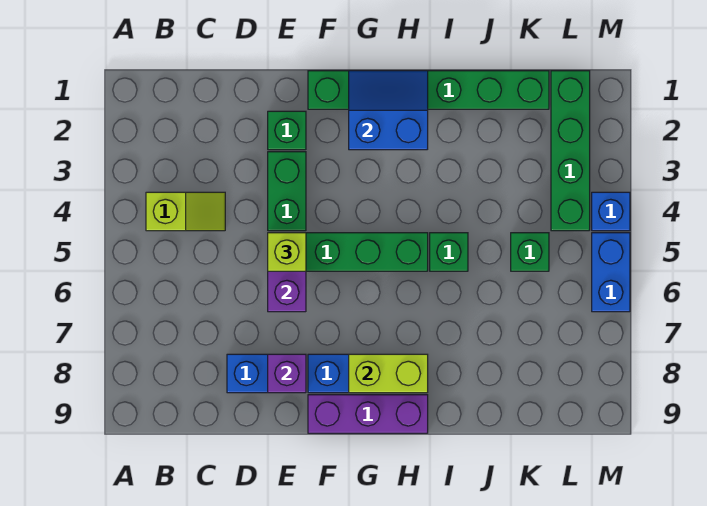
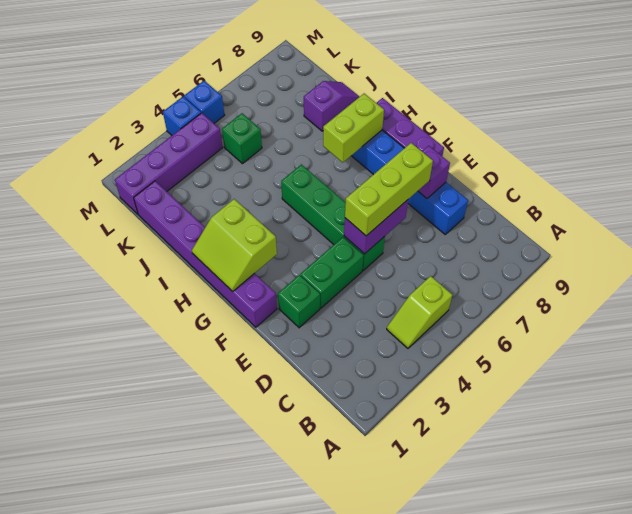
lime slope B4:C4 level 1 top B -> lime slope B4:B5 level 1 top 5
lime brick E5 level 3 -> lime brick E5:E7 level 3
green brick F1:K1 level 1 -> purple brick F1:K1 level 1
blue slope G1:H2 level 2 top 2 -> lime slope G1:H2 level 2 top 2
lime brick G8:H8 level 2 -> lime brick H7:H8 level 2
green brick I5 level 1 -> none
none -> purple slope J8:J9 level 1 top 8
green brick L1:L4 level 1 -> purple brick L1:L4 level 1
blue brick M5:M6 level 1 -> blue brick M5 level 1

